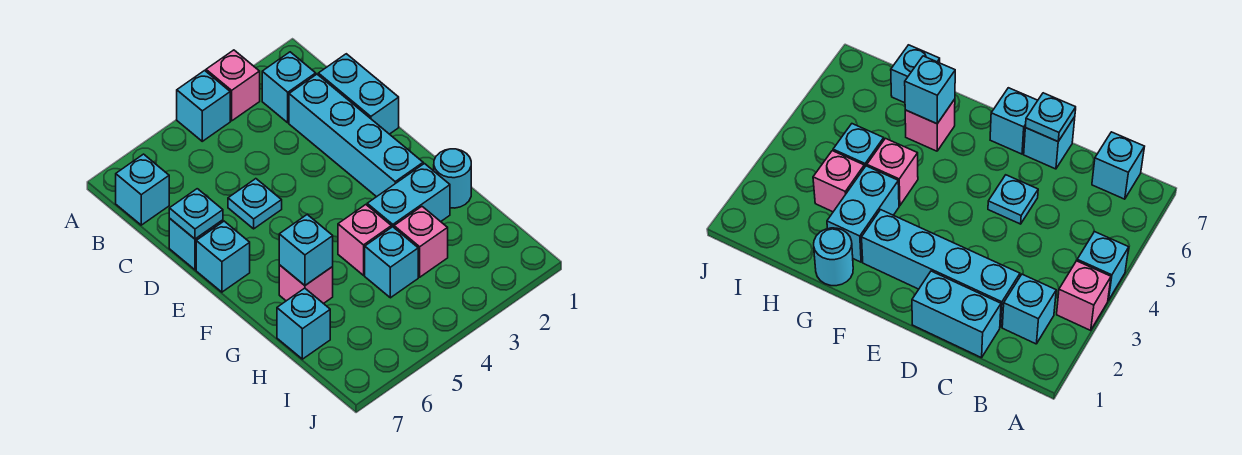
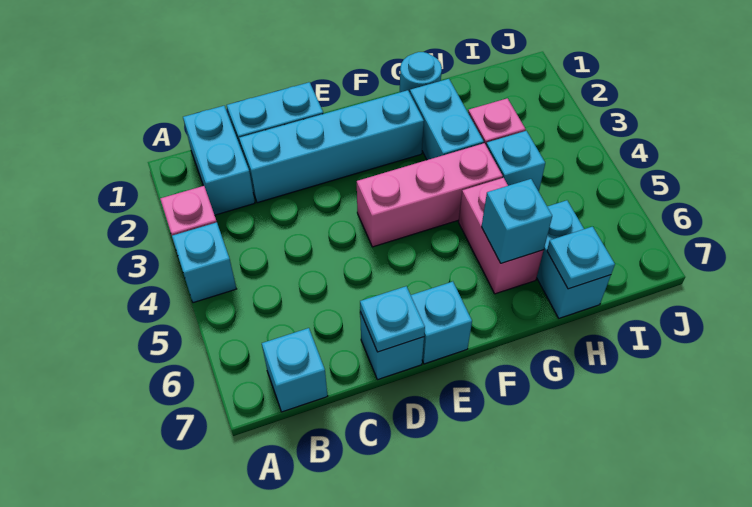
cyan brick B2 level 1 -> cyan brick B1:B2 level 1
cyan plate D5 level 1 -> cyan plate H7 level 2
pink brick G4 level 1 -> pink brick E4:G4 level 1
pink brick G6 level 1 -> pink brick G5:G6 level 1
cyan brick H7 level 1 -> cyan brick H6:H7 level 1

